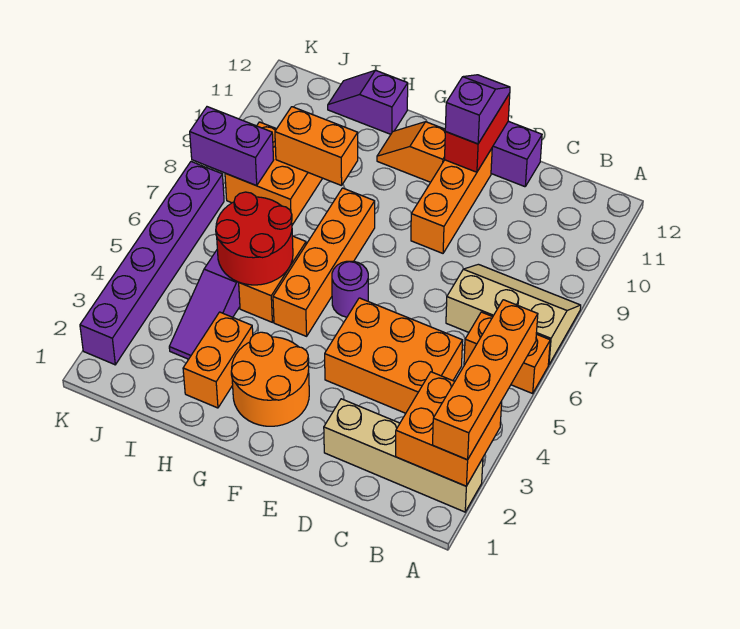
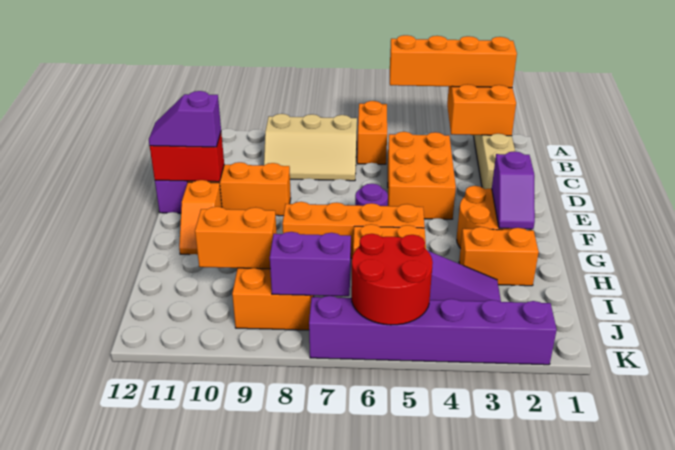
tan slope A7:C8 level 1 top 7 -> tan slope B7:C9 level 1 top B
red round brick H5:I6 level 2 -> red round brick J5:K6 level 2
orange brick H9:I9 level 2 -> orange brick I9:I10 level 2
purple slope H12:I12 level 1 top H -> purple slope F2:G2 level 2 top F
purple brick J8:K8 level 2 -> purple brick J7:J8 level 2

